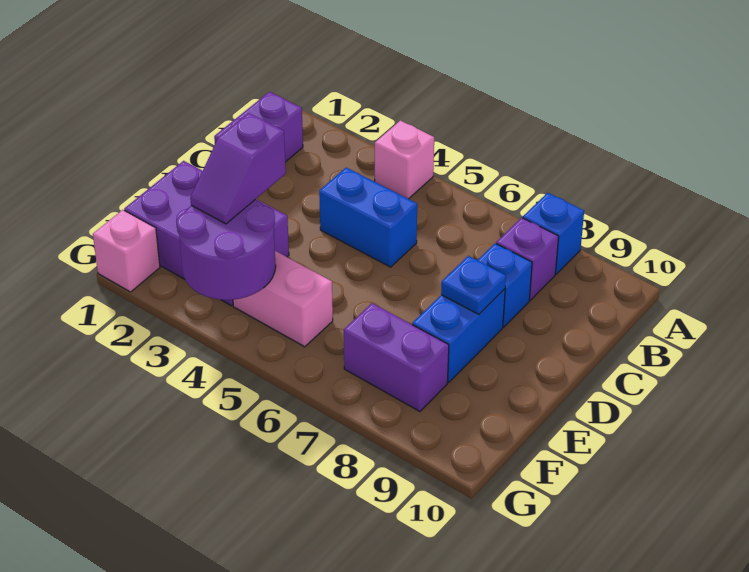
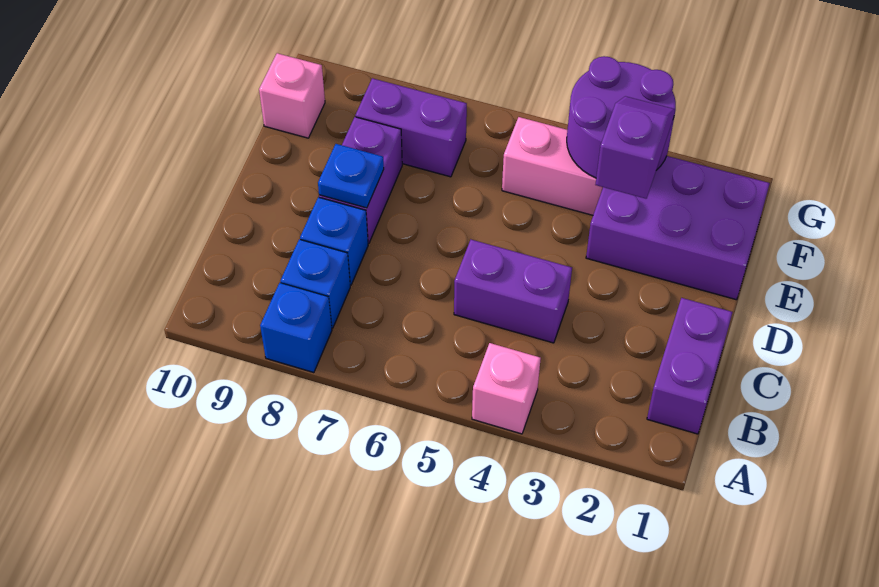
purple brick B8 level 1 -> blue brick B8 level 1
blue brick C4:C5 level 1 -> purple brick C4:C5 level 1
blue brick D8:E8 level 1 -> purple brick D8:E8 level 1
pink brick G1 level 1 -> pink brick F10 level 1

